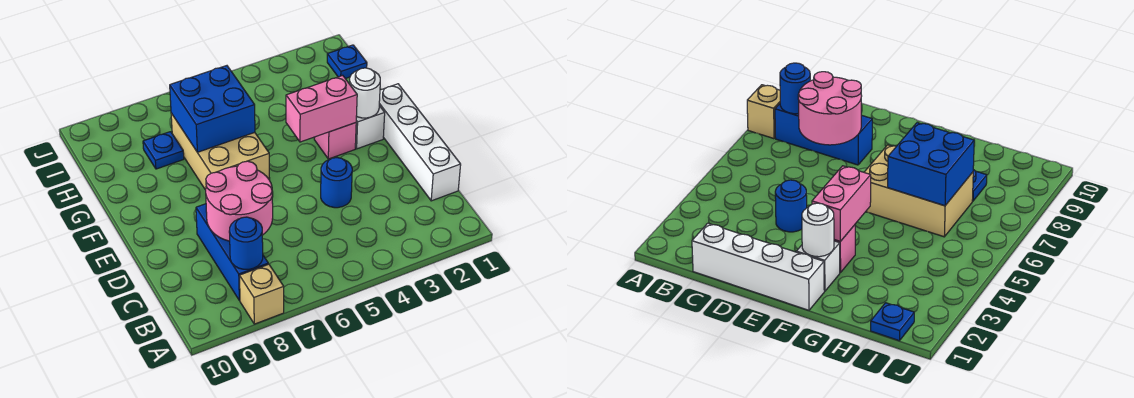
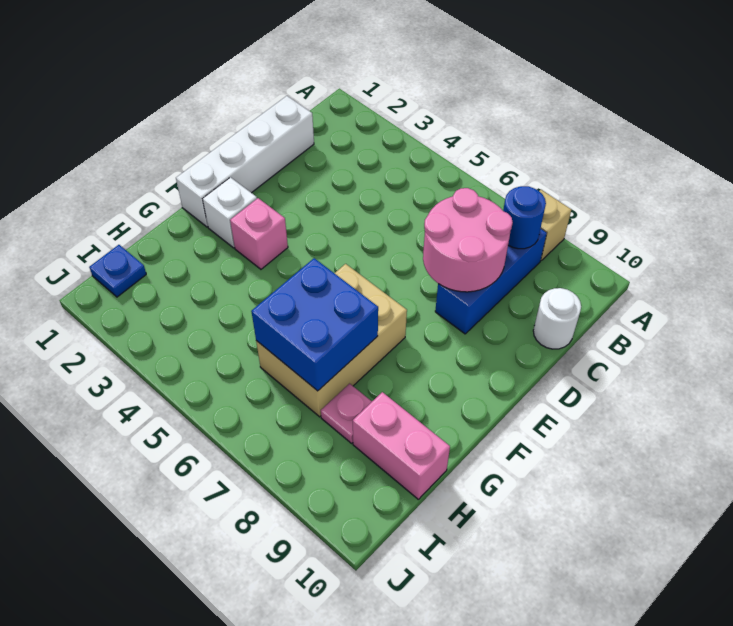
blue round brick D4 level 1 -> none
white round brick F2 level 2 -> white round brick C10 level 1
pink brick F3:F4 level 2 -> pink brick H9:H10 level 1
blue plate H8 level 1 -> pink plate H8 level 1

